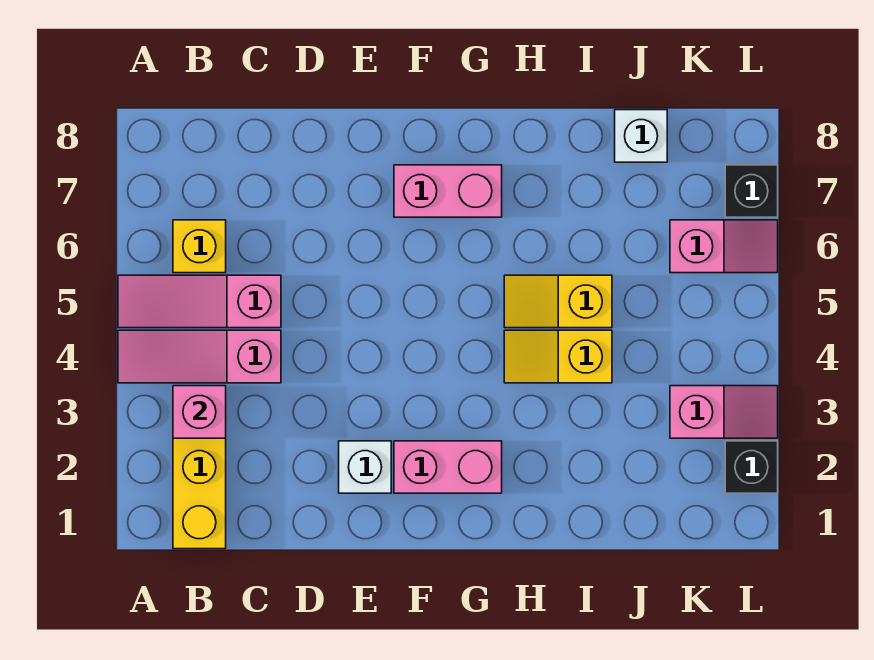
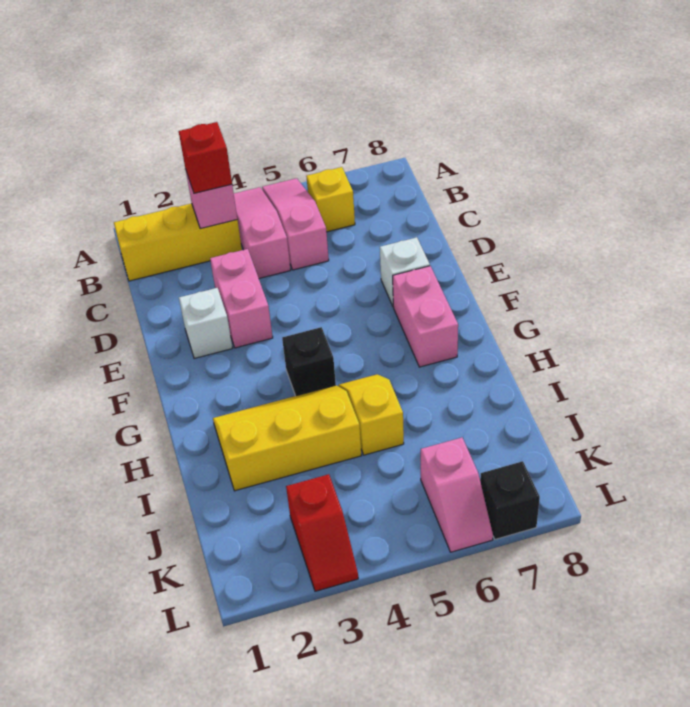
none -> red brick B3 level 3
pink brick F2:G2 level 1 -> pink brick D3:E3 level 1
yellow slope H4:I4 level 1 top I -> yellow slope H2:I4 level 1 top I
white brick J8 level 1 -> white brick E7 level 1
pink slope K3:L3 level 1 top K -> red slope K3:L3 level 1 top K
black brick L2 level 1 -> black brick G4 level 1

